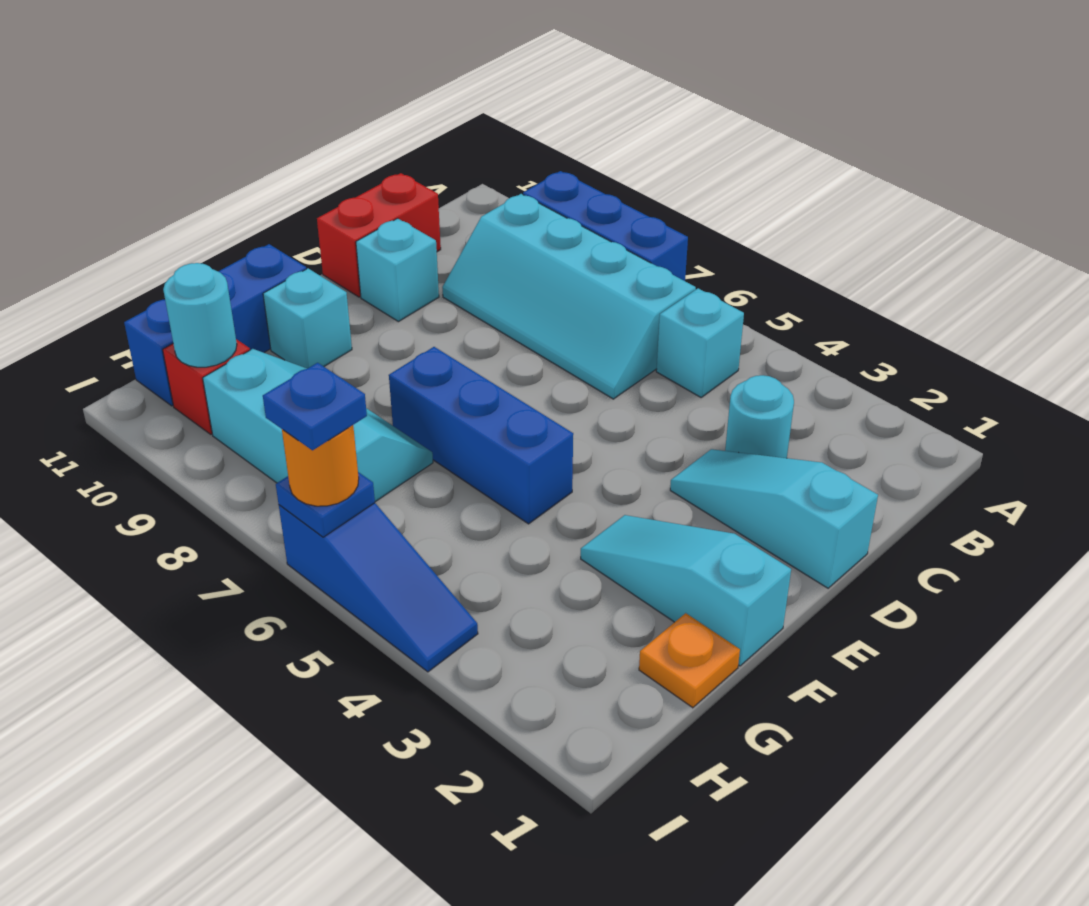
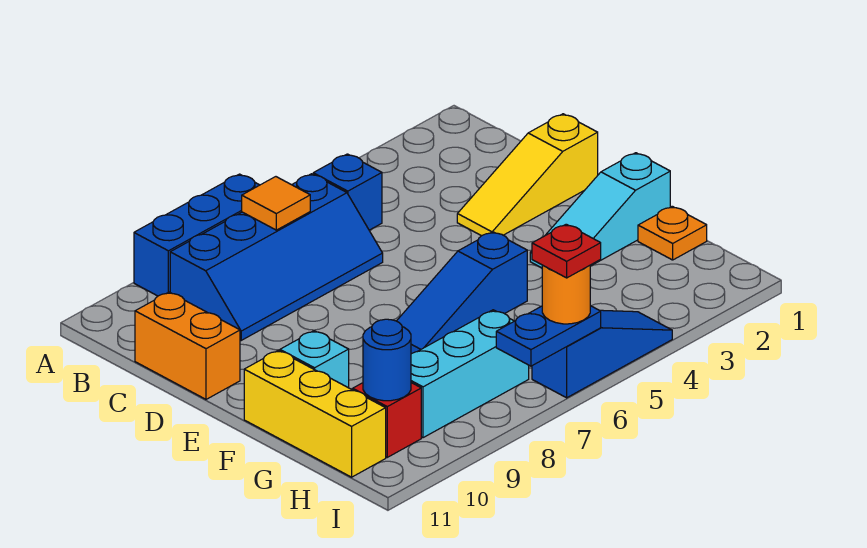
cyan brick B5 level 1 -> blue brick B5 level 1
cyan slope B6:C9 level 1 top B -> blue slope B6:C9 level 1 top B
none -> orange tile B7 level 2
cyan round brick C3 level 1 -> none
red brick C11:D11 level 1 -> orange brick C11:D11 level 1
cyan slope D1:D3 level 1 top 1 -> yellow slope D1:D3 level 1 top 1
cyan brick D10 level 1 -> none
blue brick F5:F7 level 1 -> blue slope F5:F7 level 1 top 5
blue brick F11:H11 level 1 -> yellow brick F11:H11 level 1
cyan round brick H10 level 2 -> blue round brick H10 level 2
blue plate I6 level 2 -> blue plate I6:I7 level 2
blue plate I6 level 4 -> red plate I6 level 4

